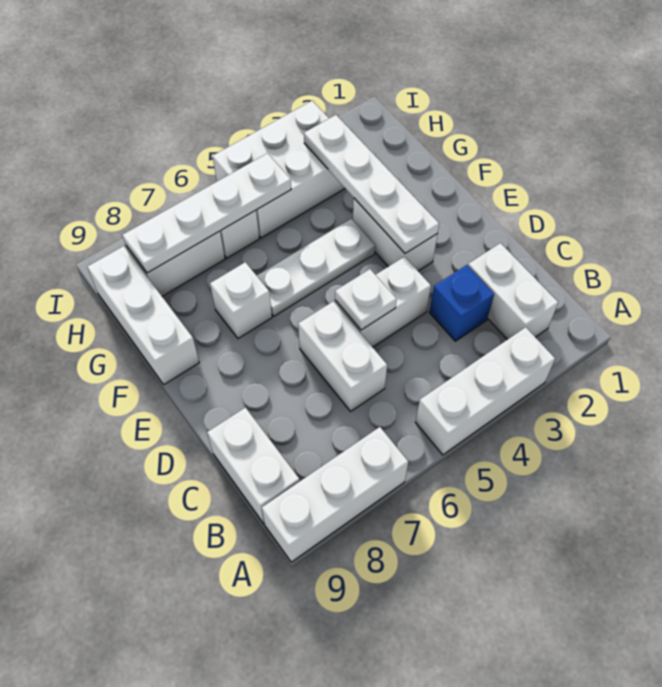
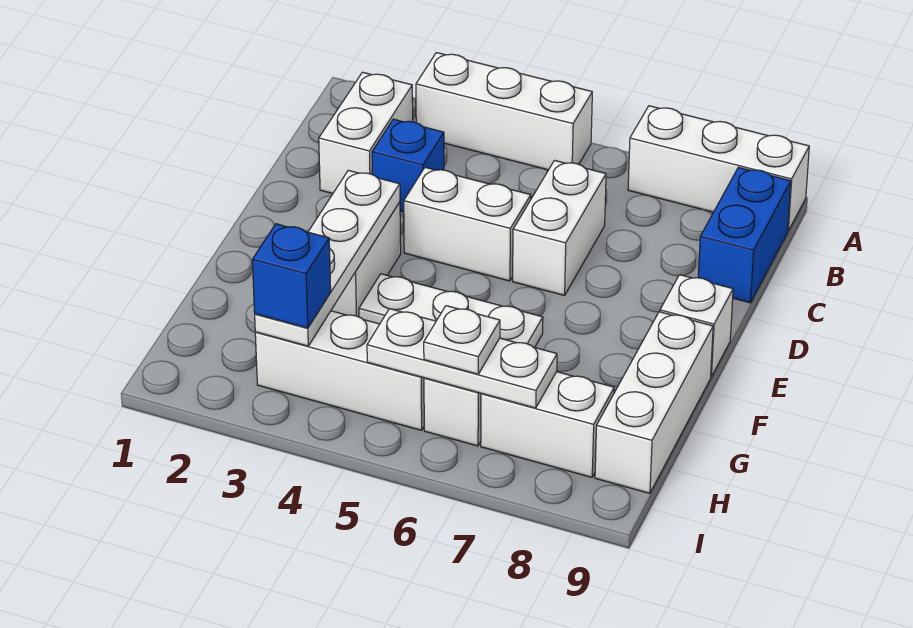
white brick B9:C9 level 1 -> blue brick B9:C9 level 1
white plate D5 level 2 -> white plate H6 level 3
white brick F7 level 1 -> white brick E9 level 1
white brick H3:I5 level 1 -> white brick H3:H5 level 1
none -> blue brick H3 level 3
white plate H5:H8 level 2 -> white plate H5:H7 level 2

